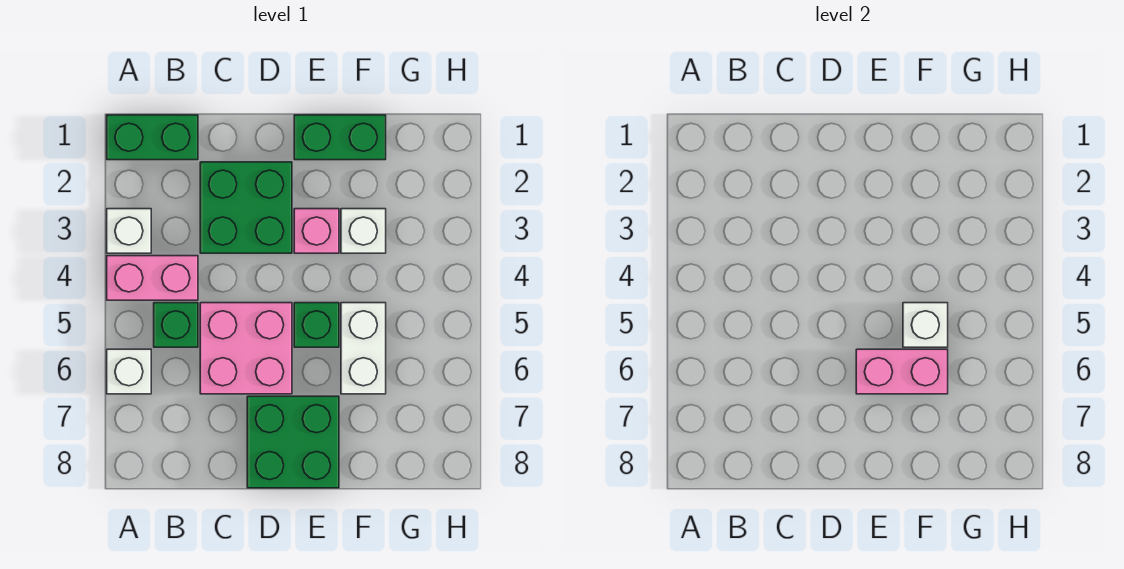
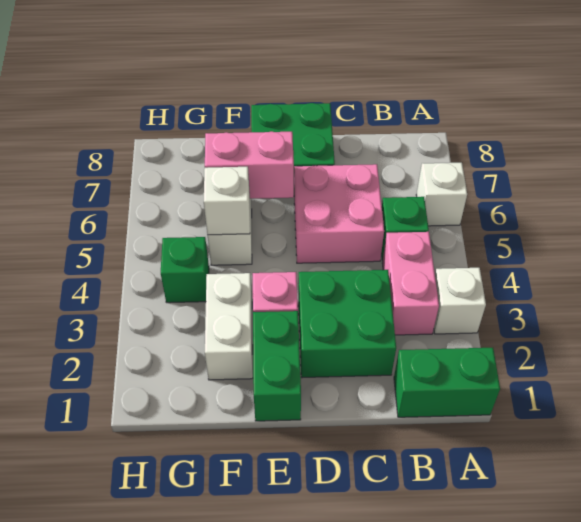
pink brick A4:B4 level 1 -> pink brick B3:B4 level 1
green brick E1:F1 level 1 -> green brick E1:E2 level 1
green brick E5 level 1 -> green brick G4 level 1
white brick F3 level 1 -> white brick F2:F3 level 1

